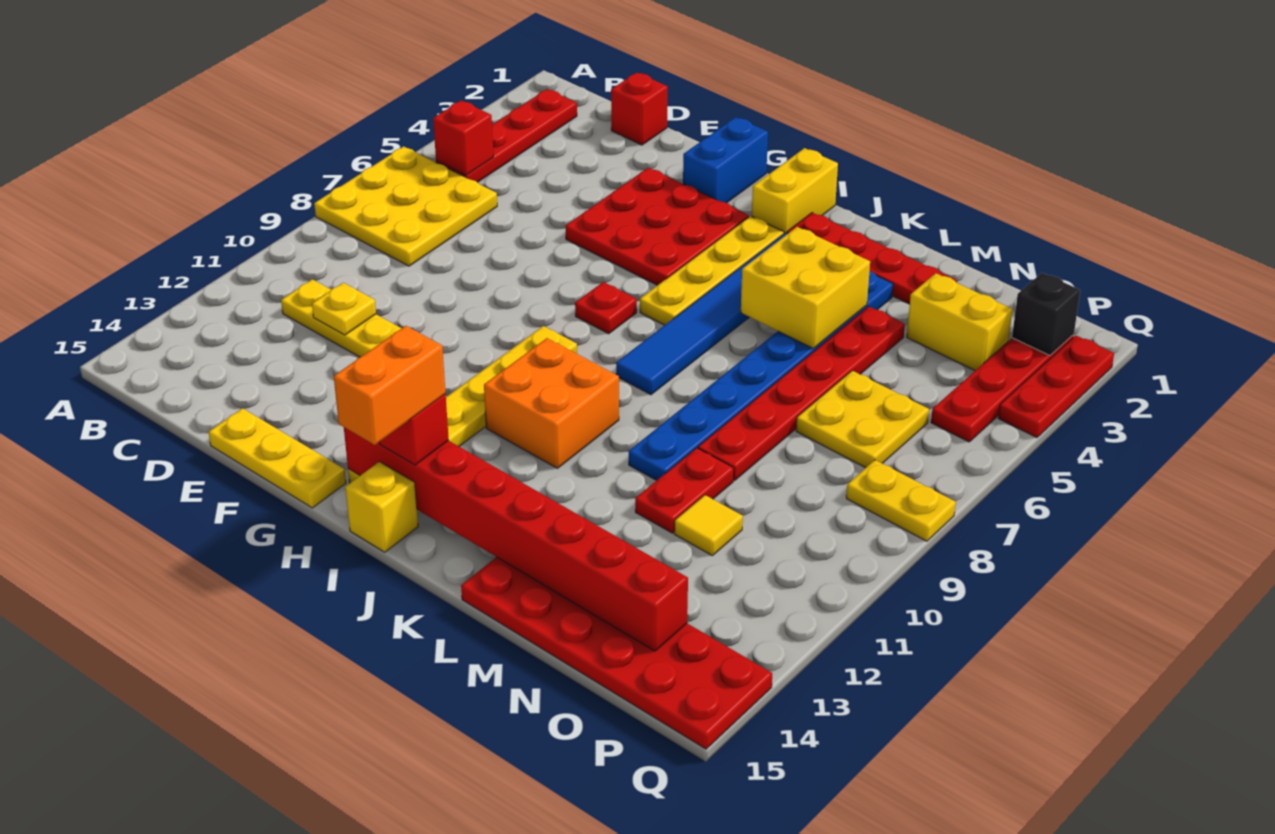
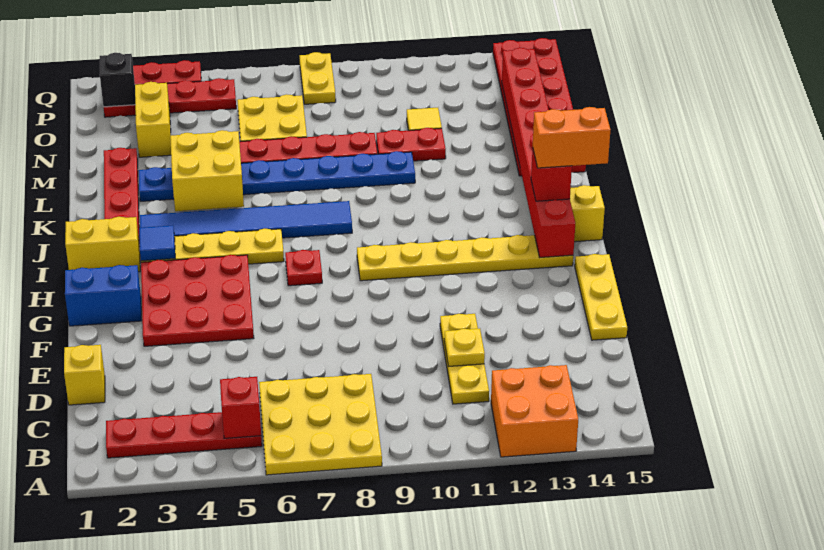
red brick D1 level 1 -> yellow brick D1 level 1
none -> blue tile I3 level 2
orange brick I10:J11 level 1 -> orange brick A12:B13 level 1

